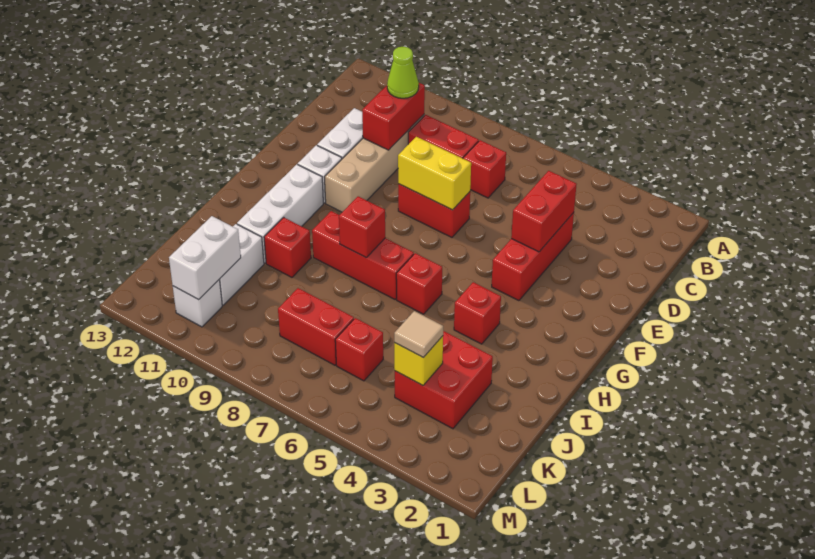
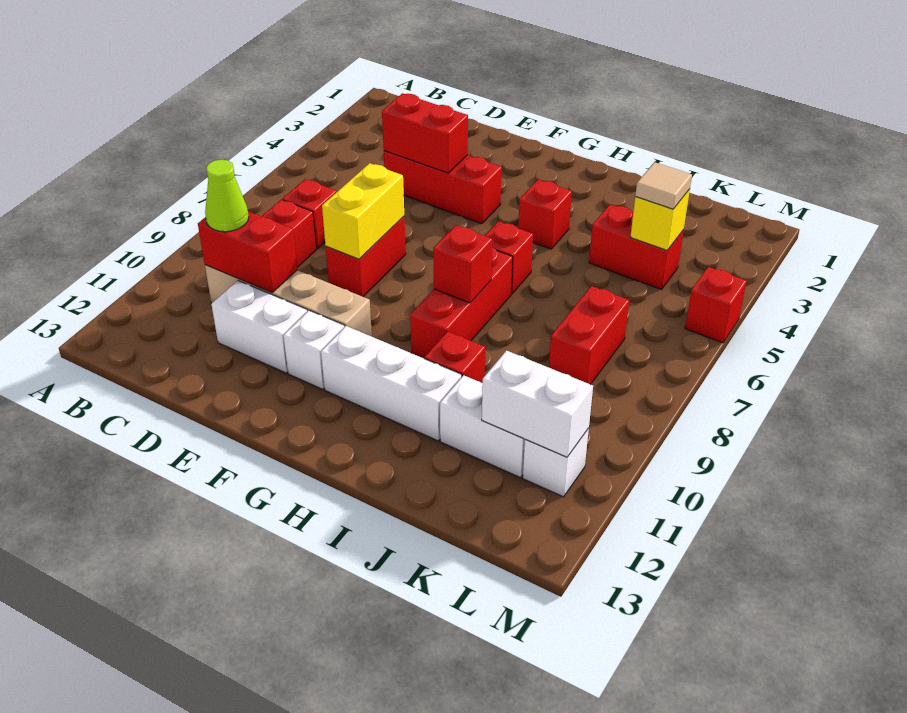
red brick J3:K4 level 1 -> red brick J4:K4 level 1
red brick K6 level 1 -> red brick M5 level 1

